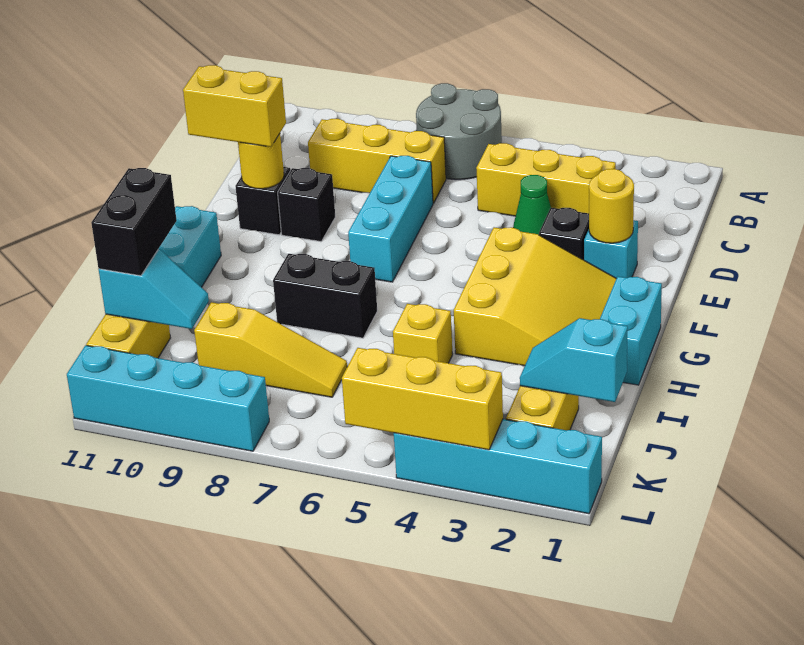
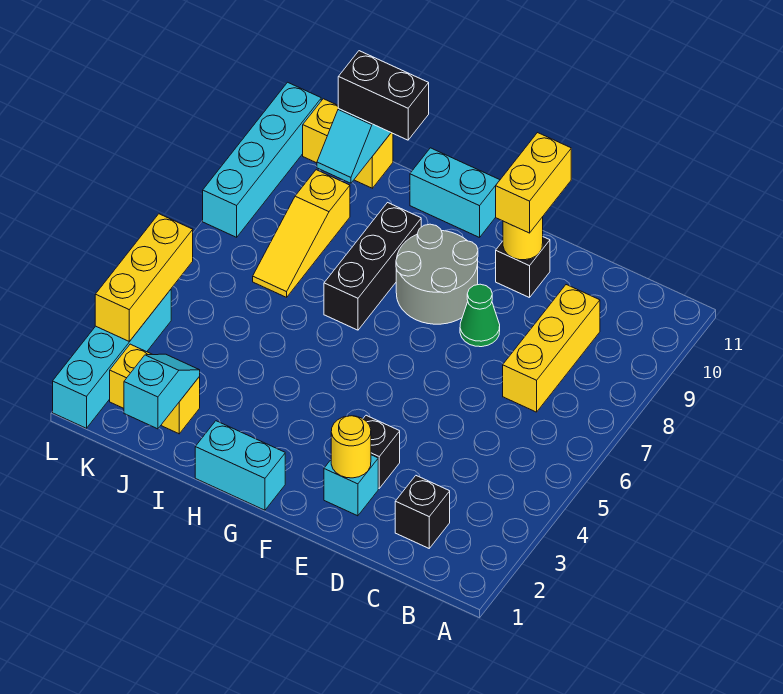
grey round brick A6:B7 level 1 -> grey round brick F8:G9 level 1
yellow brick C3:C5 level 1 -> none
green cone D4 level 1 -> green cone E8 level 1
cyan brick D7:F7 level 1 -> none
black brick E9 level 1 -> black brick C2 level 1
yellow slope F2:H4 level 1 top 4 -> none
black brick H7:H8 level 1 -> black brick H7:H9 level 1
yellow brick I5 level 1 -> none

